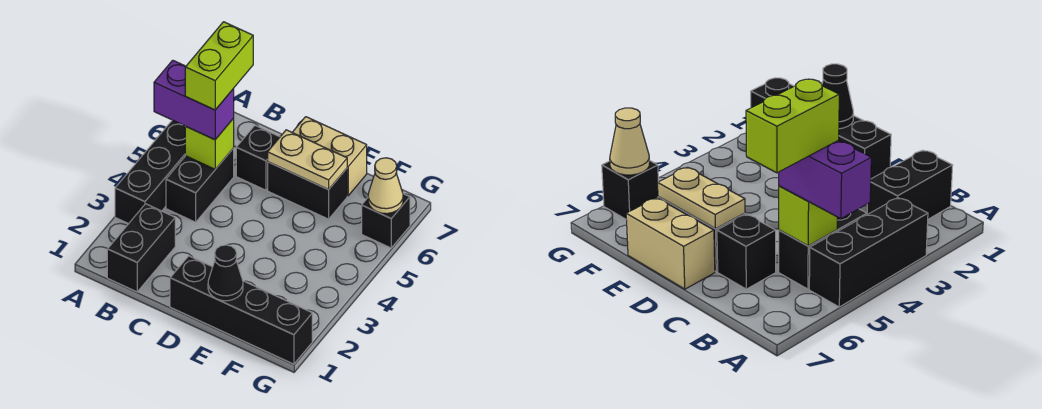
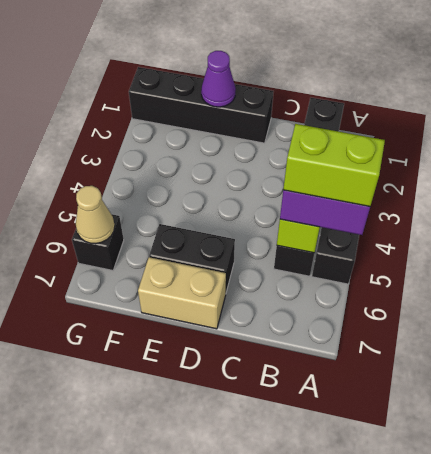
lime brick B5:B6 level 4 -> lime brick A5:B5 level 4
black brick C6 level 1 -> none
tan plate D6:E6 level 2 -> none
black cone E1 level 2 -> purple cone E1 level 2

